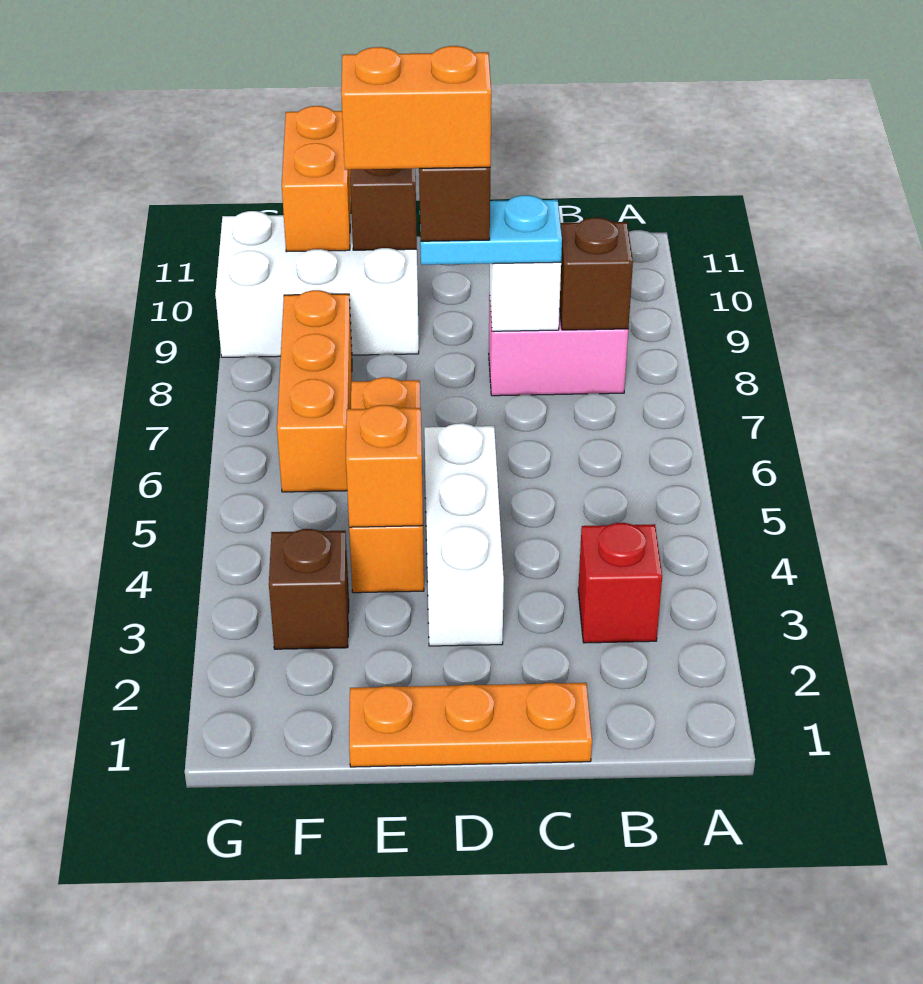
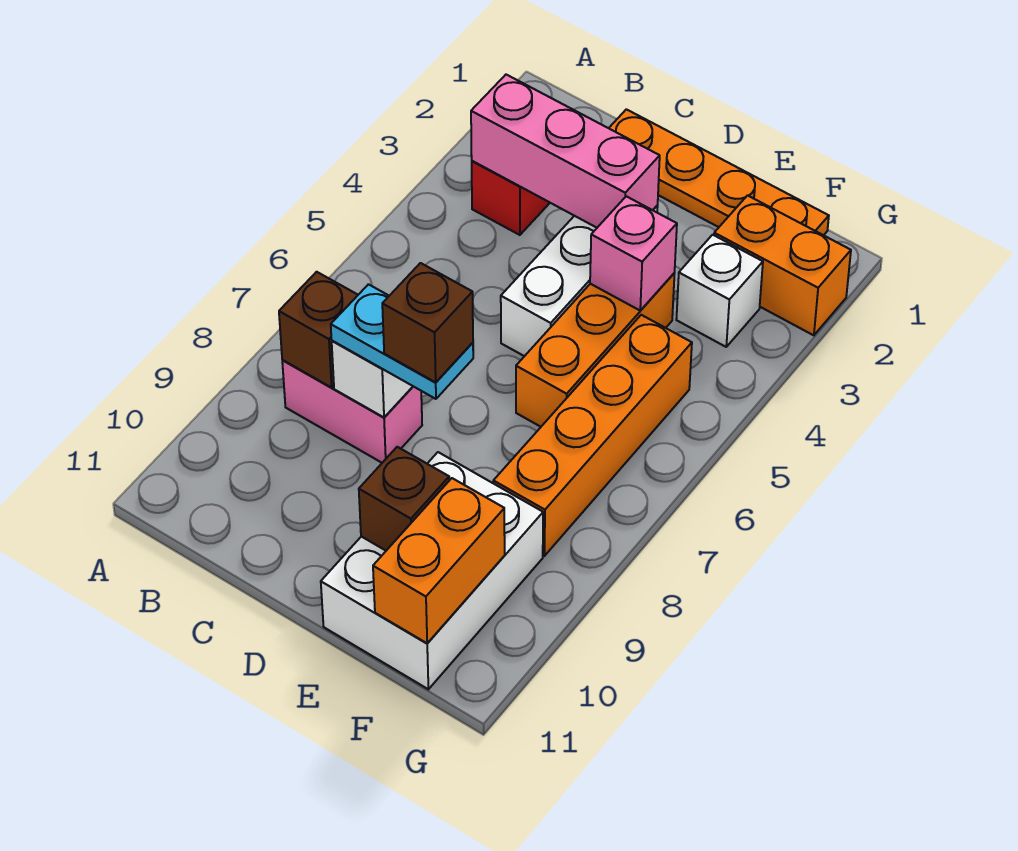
none -> pink brick B3:D3 level 2
orange plate C1:E1 level 1 -> orange plate C1:F1 level 1
orange brick D8:E8 level 5 -> orange brick F2:G2 level 1
orange brick E4 level 2 -> pink brick E4 level 2
white brick E9:G10 level 1 -> white brick E9:F11 level 1
brown brick F3 level 1 -> white brick F3 level 1
orange brick F6:F8 level 1 -> orange brick F5:F8 level 1

